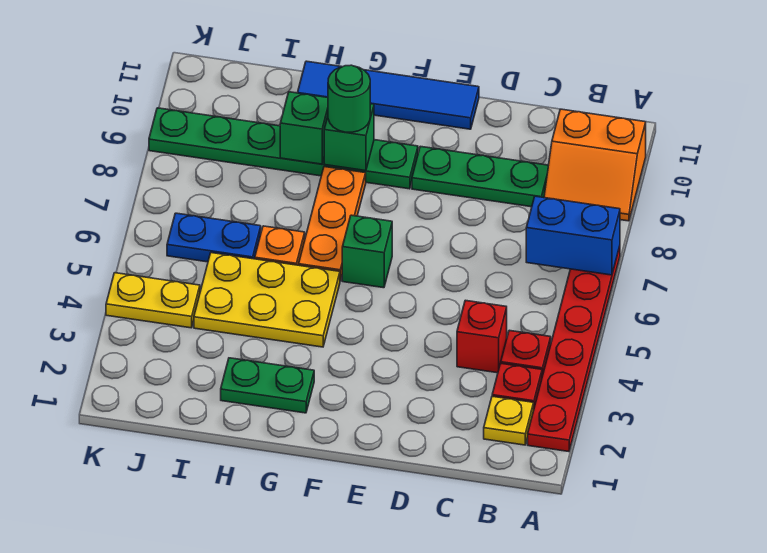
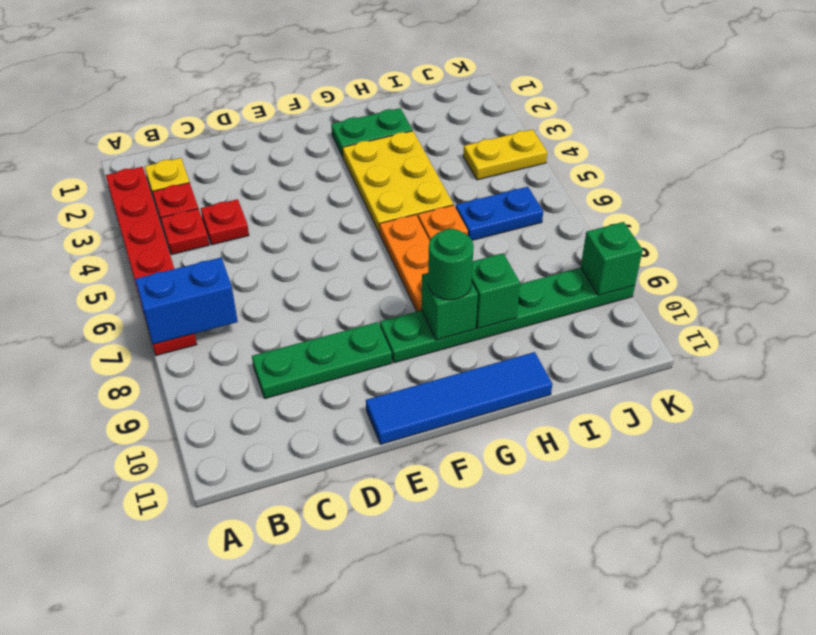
orange slope A9:B10 level 1 top 10 -> none
red brick C4 level 1 -> red plate C4 level 1
green brick F6 level 1 -> green brick K9 level 2
yellow plate G4:I5 level 1 -> yellow plate G3:H5 level 1

